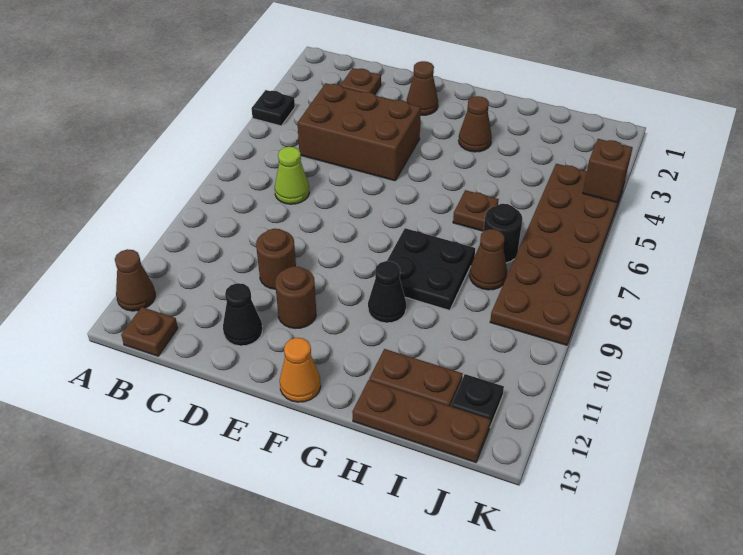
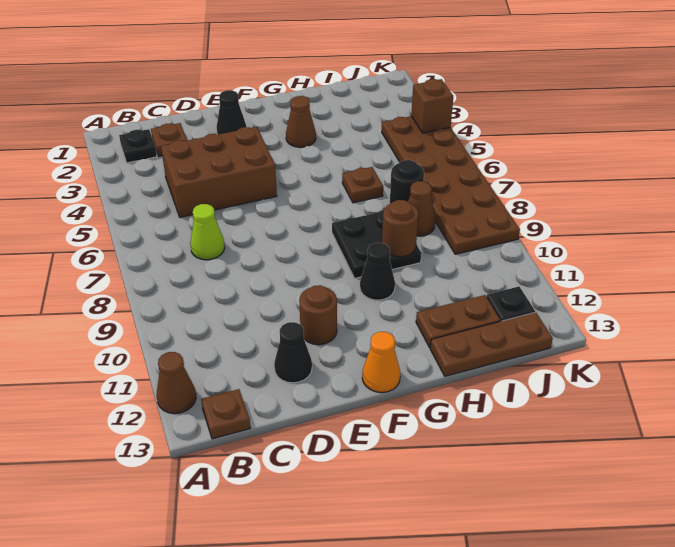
black plate A4 level 1 -> black plate B2 level 1
brown round brick D10 level 1 -> brown round brick H9 level 2
brown cone E2 level 1 -> black cone E2 level 1

